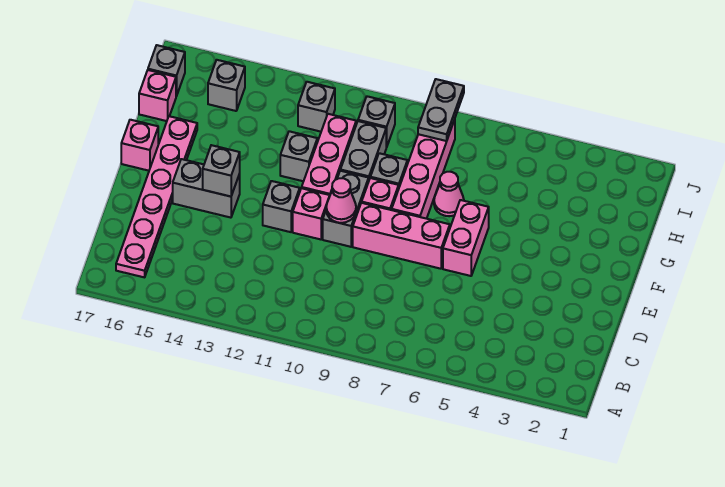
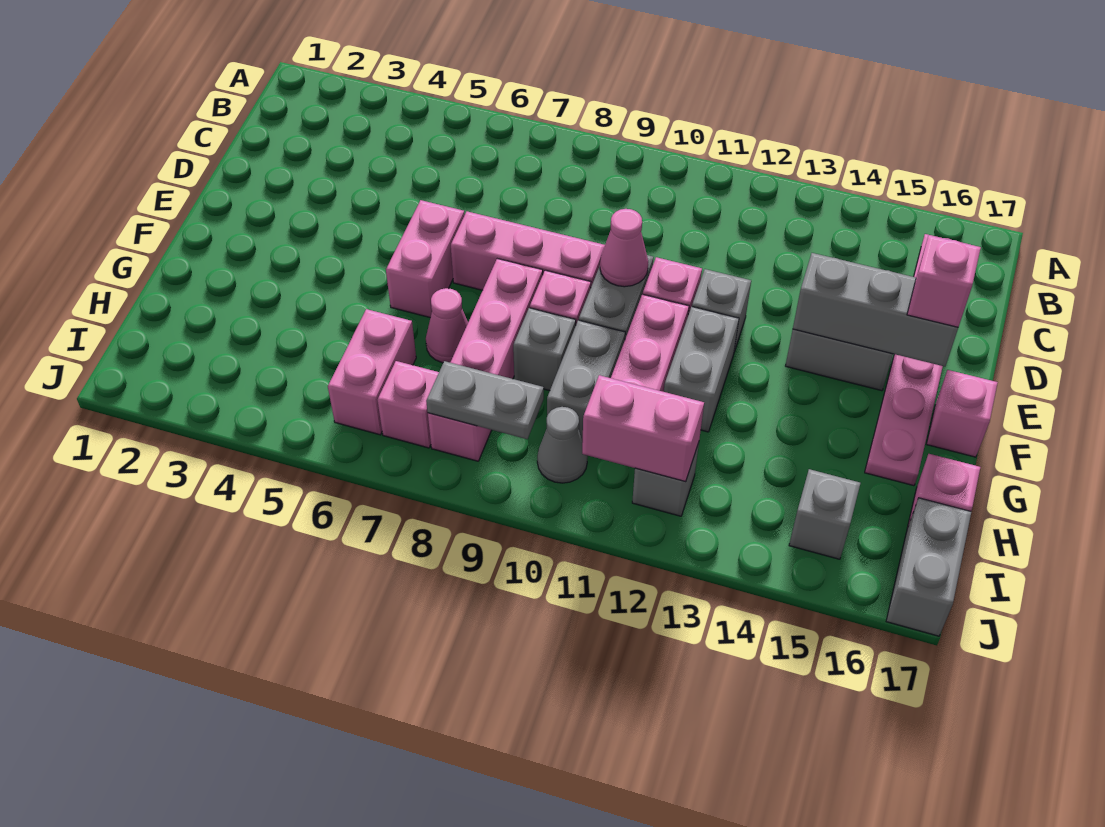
grey brick E14 level 2 -> grey brick E14:E16 level 2
none -> pink brick E16 level 3
grey brick G12 level 1 -> grey brick F12:G12 level 1
none -> pink brick H6:I6 level 1
none -> pink brick I7 level 1
grey plate I8:J8 level 2 -> grey plate I8:I9 level 2
grey brick I10 level 1 -> grey cone I10 level 1
none -> pink brick I11:I12 level 2
grey brick I17 level 1 -> grey brick I17:J17 level 1

